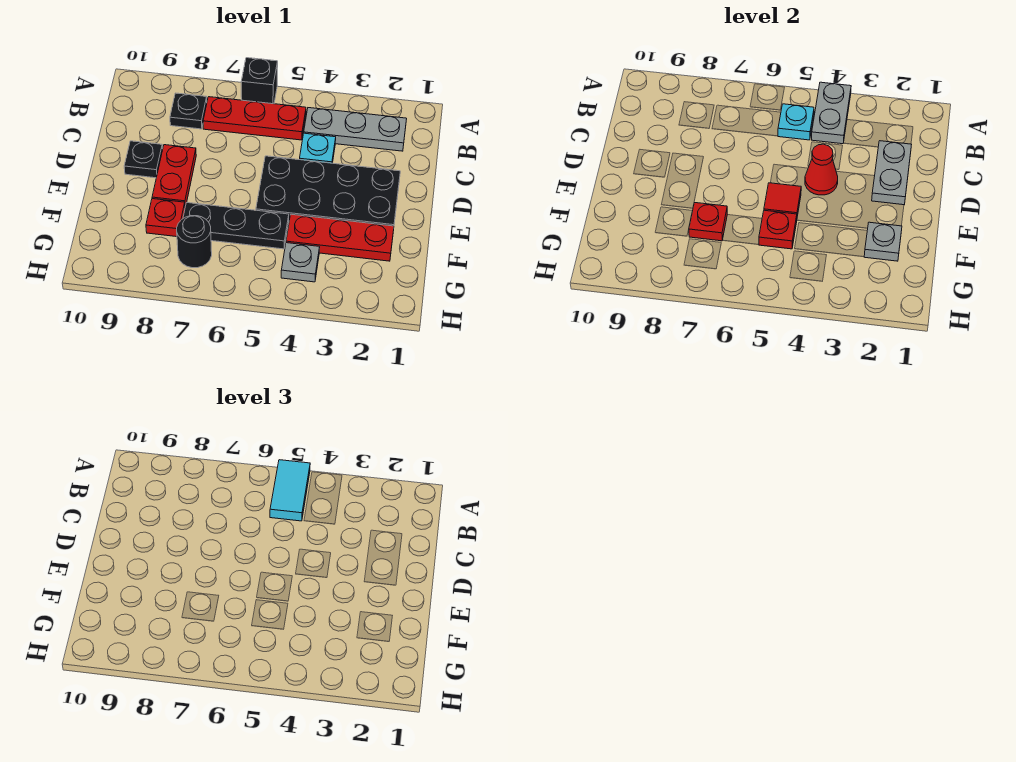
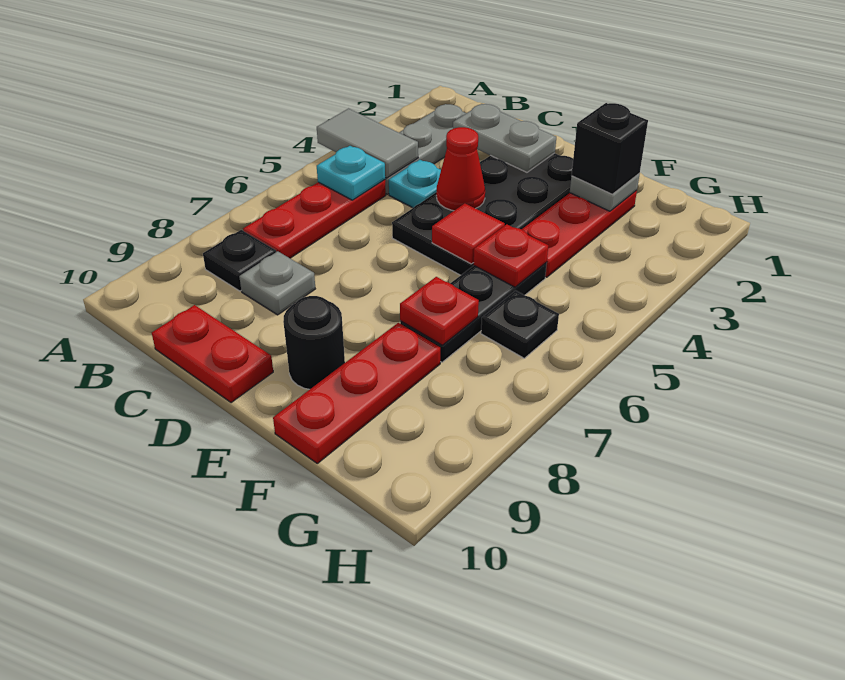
grey plate A4:B4 level 2 -> grey tile A4:B4 level 2
cyan tile A5:B5 level 3 -> none
black brick A6 level 1 -> black brick F2 level 3
red plate D8:E8 level 1 -> red plate C10:D10 level 1
black plate D9 level 1 -> black plate G6 level 1
red plate F8 level 1 -> red plate F8:F10 level 1
grey plate G4 level 1 -> grey plate C8 level 1
black round brick G7 level 1 -> black round brick E9 level 1

